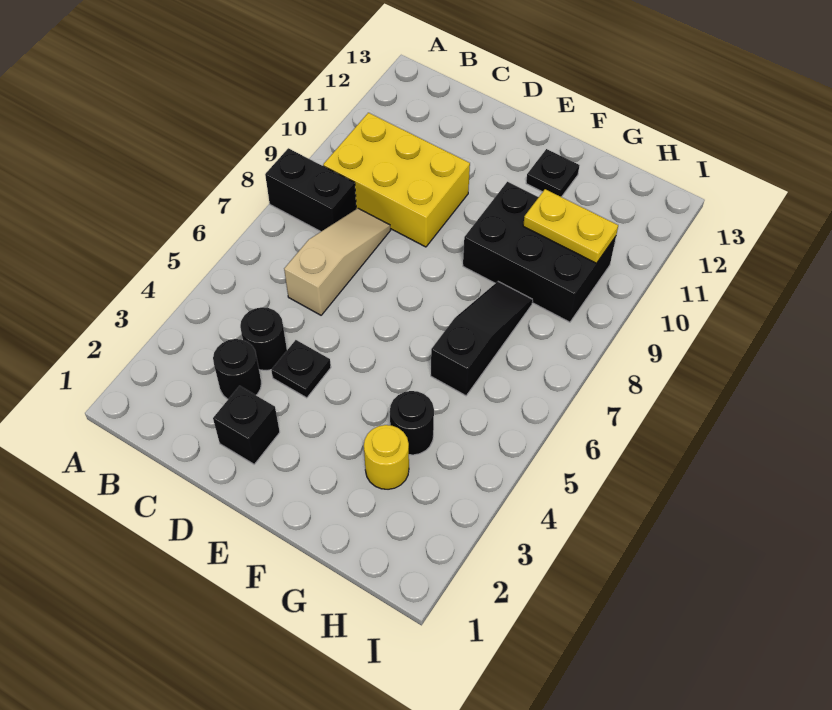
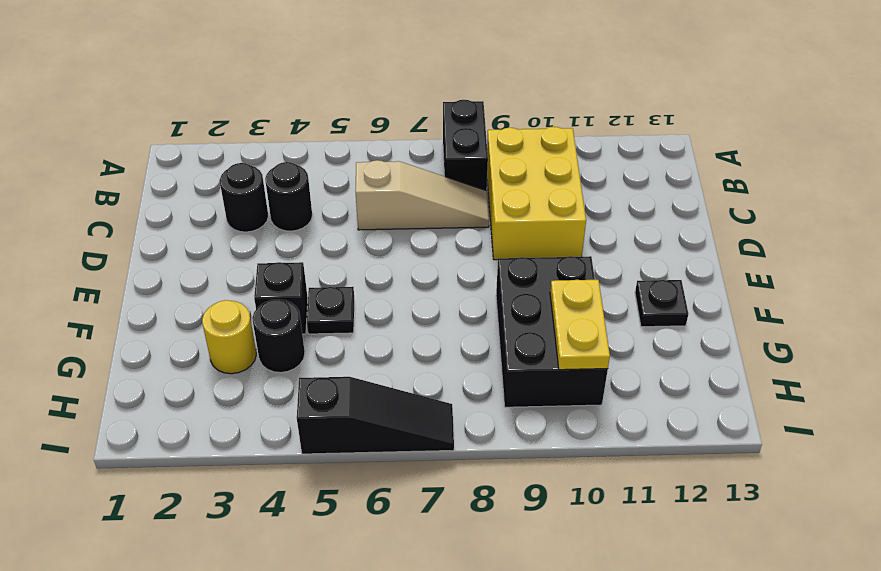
black brick D2 level 1 -> black brick F4 level 1
black plate D4 level 1 -> black plate F5 level 1
black slope G6:G8 level 1 top 6 -> black slope I5:I7 level 1 top 5

